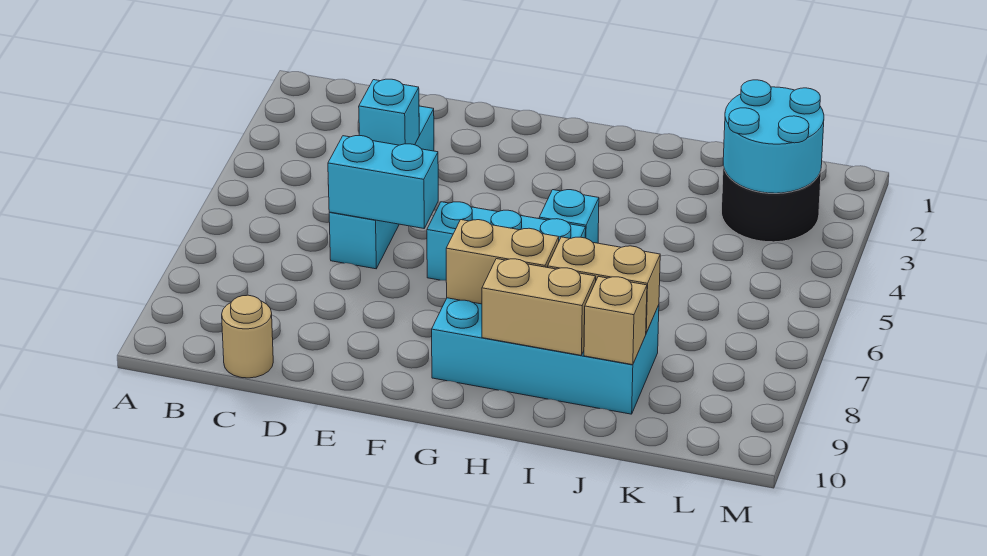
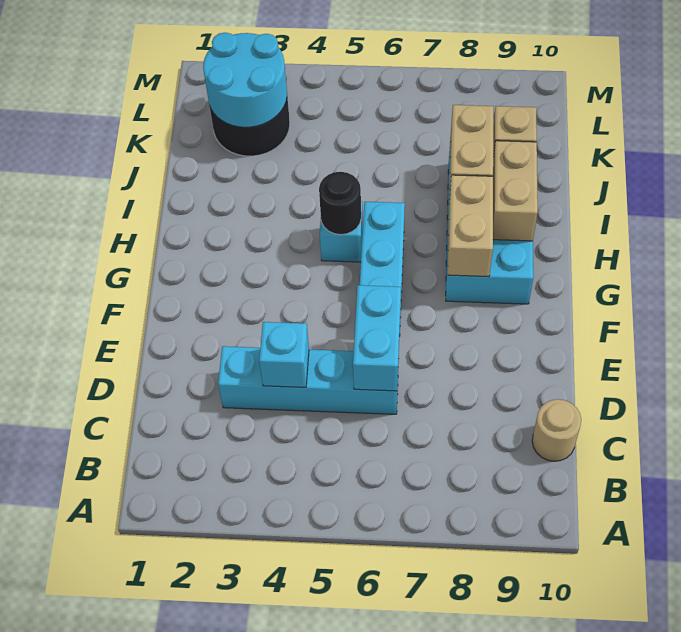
none -> black round brick H5 level 2

